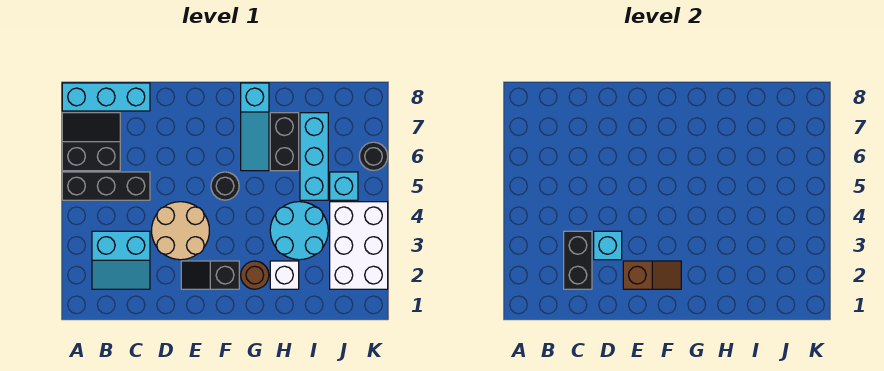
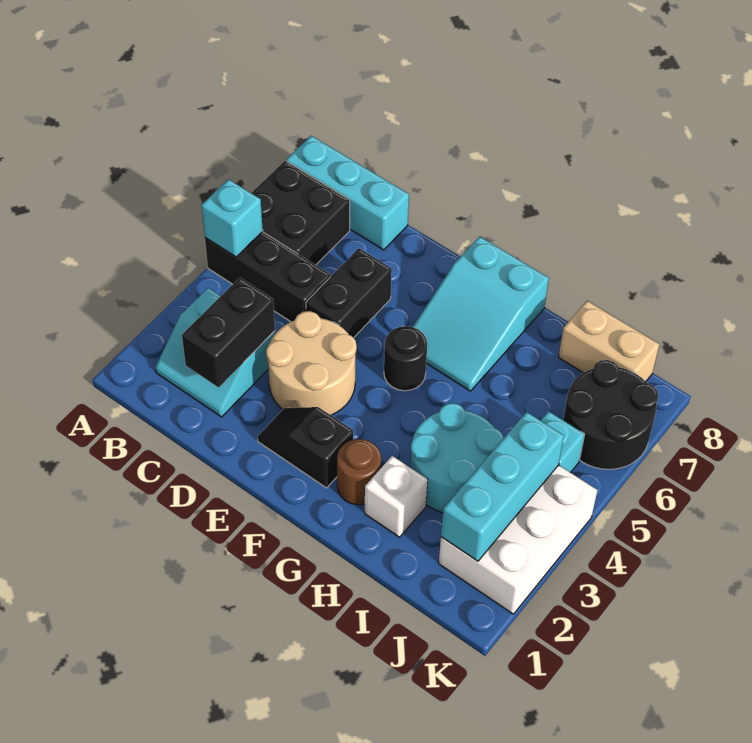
black slope A6:B7 level 1 top 6 -> black brick A6:B7 level 1
cyan brick D3 level 2 -> cyan brick A5 level 2
brown slope E2:F2 level 2 top E -> none
cyan slope G6:G8 level 1 top 8 -> cyan slope F6:G8 level 1 top 8
black brick H6:H7 level 1 -> black brick D5:D6 level 1
cyan brick I5:I7 level 1 -> cyan brick J2:J4 level 2
none -> tan brick I8:J8 level 1
black round brick K6 level 1 -> black round brick J6:K7 level 1

